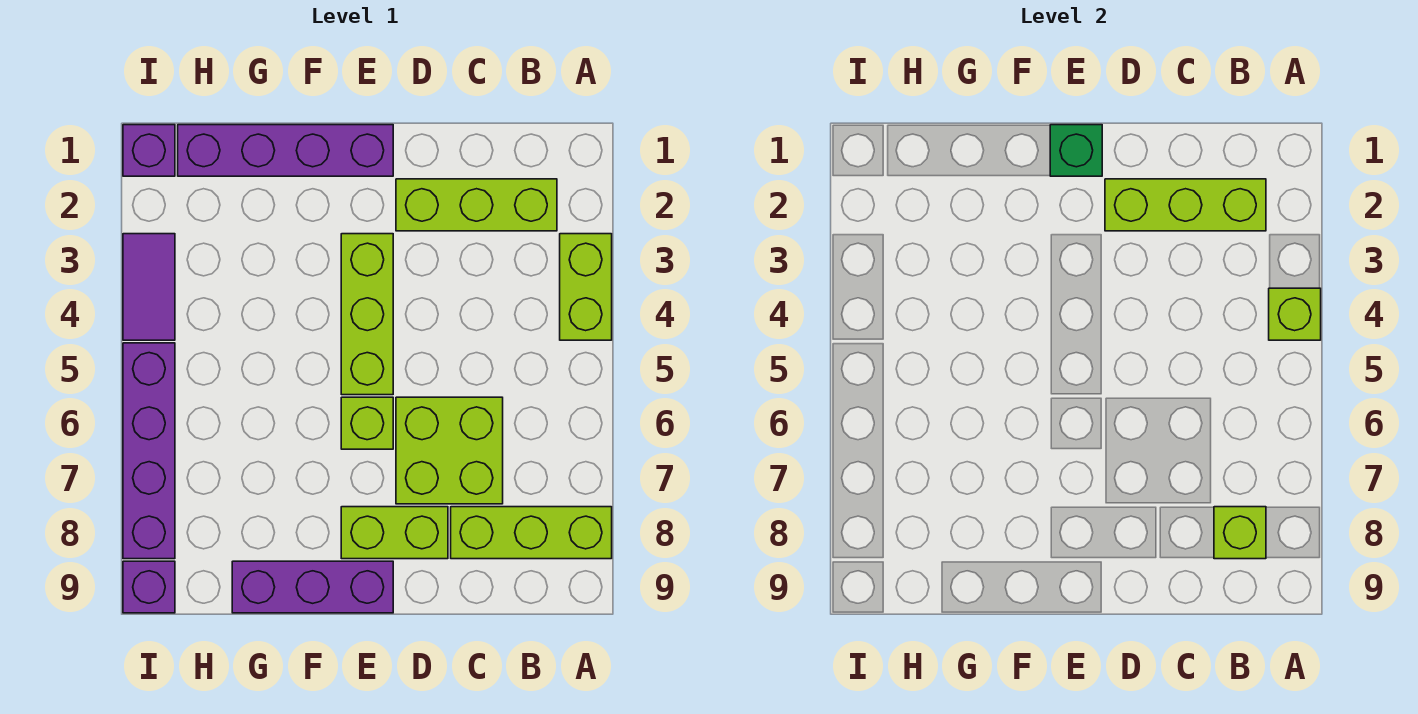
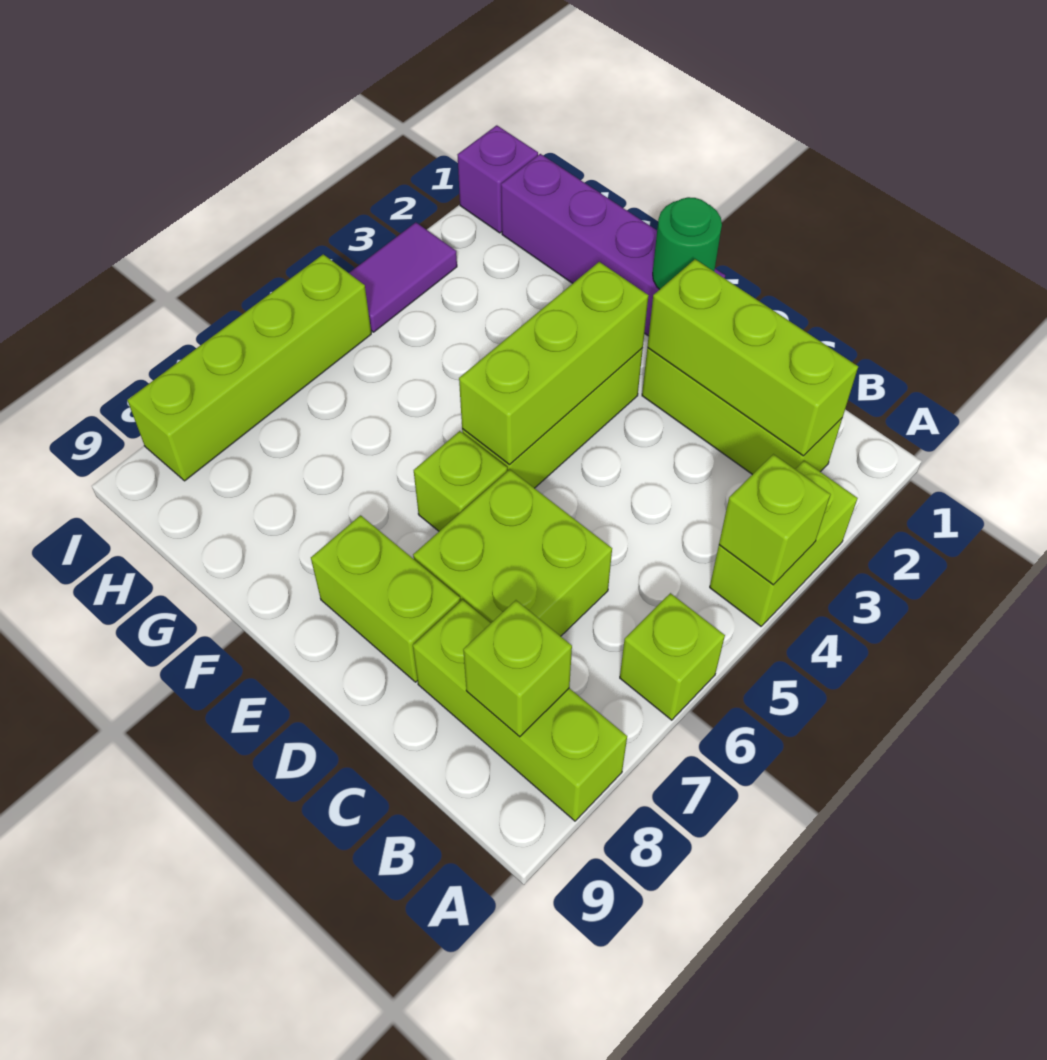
none -> lime brick A6 level 1
green brick E1 level 2 -> green round brick E1 level 2
none -> lime brick E3:E5 level 2
purple brick E9:G9 level 1 -> none
purple brick I5:I8 level 1 -> lime brick I5:I8 level 1
purple brick I9 level 1 -> none

